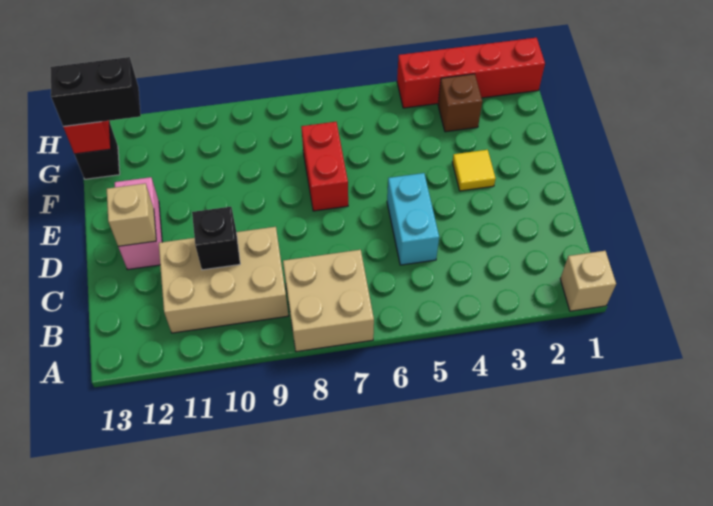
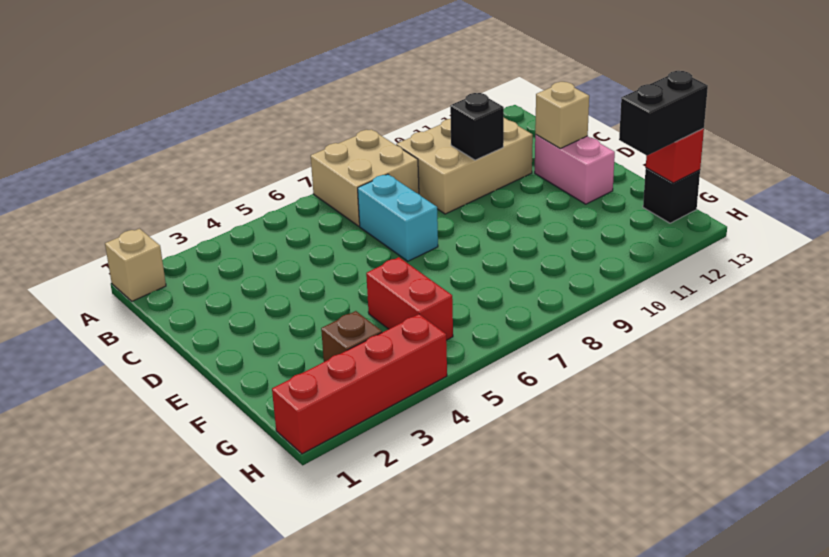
cyan brick C5:D5 level 1 -> cyan brick C7:D7 level 1
yellow tile E3 level 1 -> none
red brick E7:F7 level 1 -> red brick F5:G5 level 1

